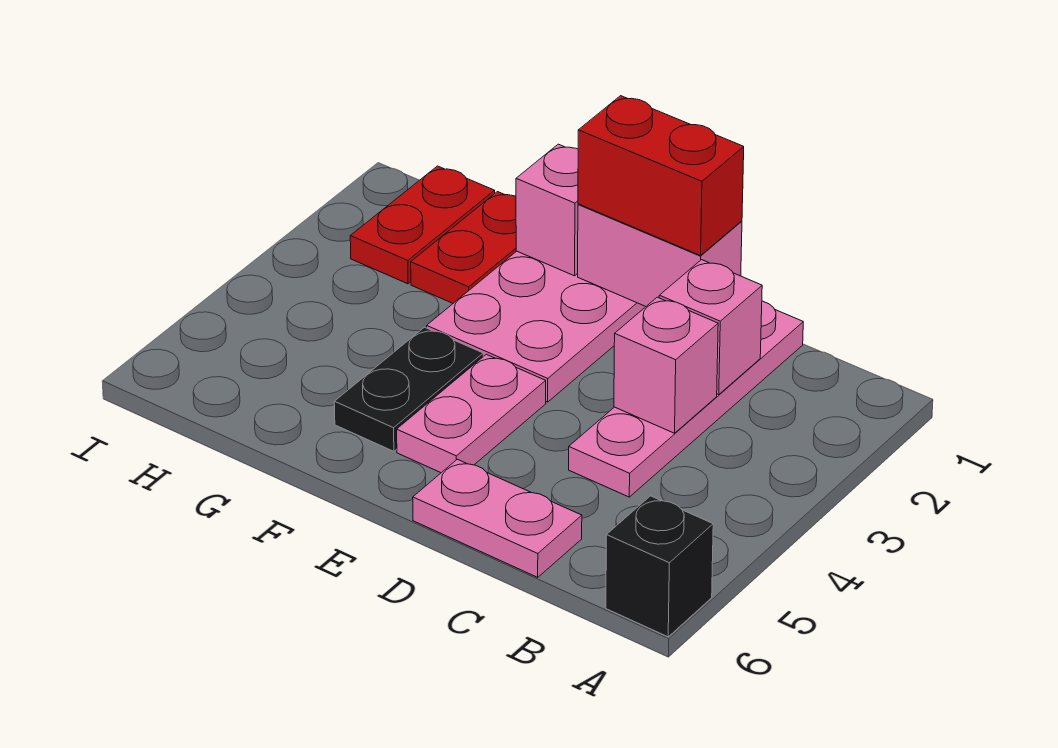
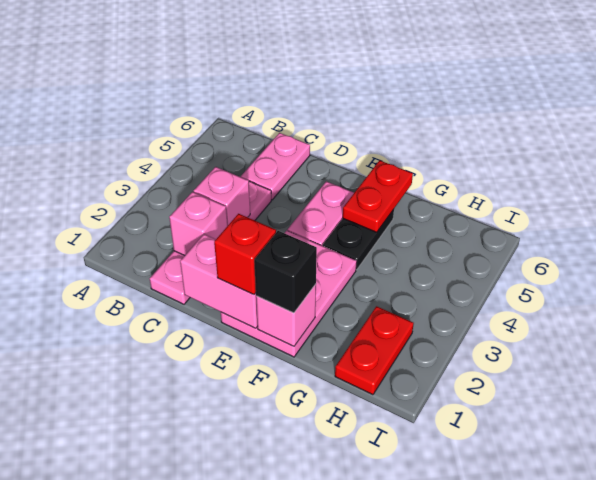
black brick A6 level 1 -> black brick F1 level 3
pink plate C6:D6 level 1 -> pink plate C5:C6 level 1
red brick D1:E1 level 3 -> red brick E1 level 3
red plate G1:G2 level 1 -> red plate F5:F6 level 2

